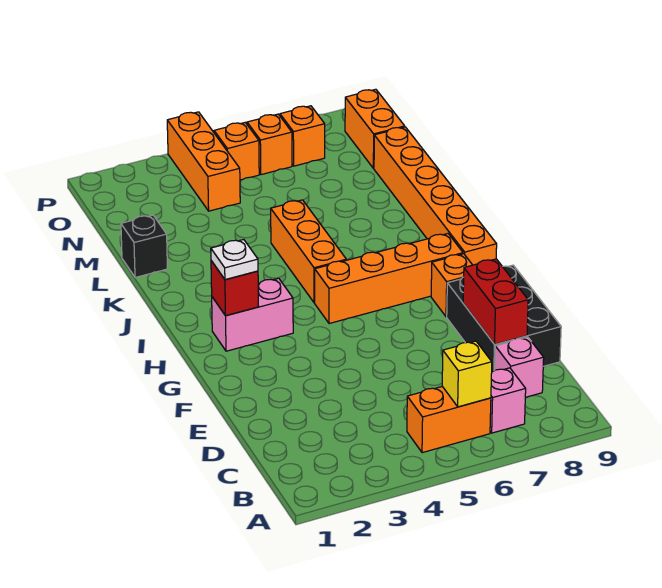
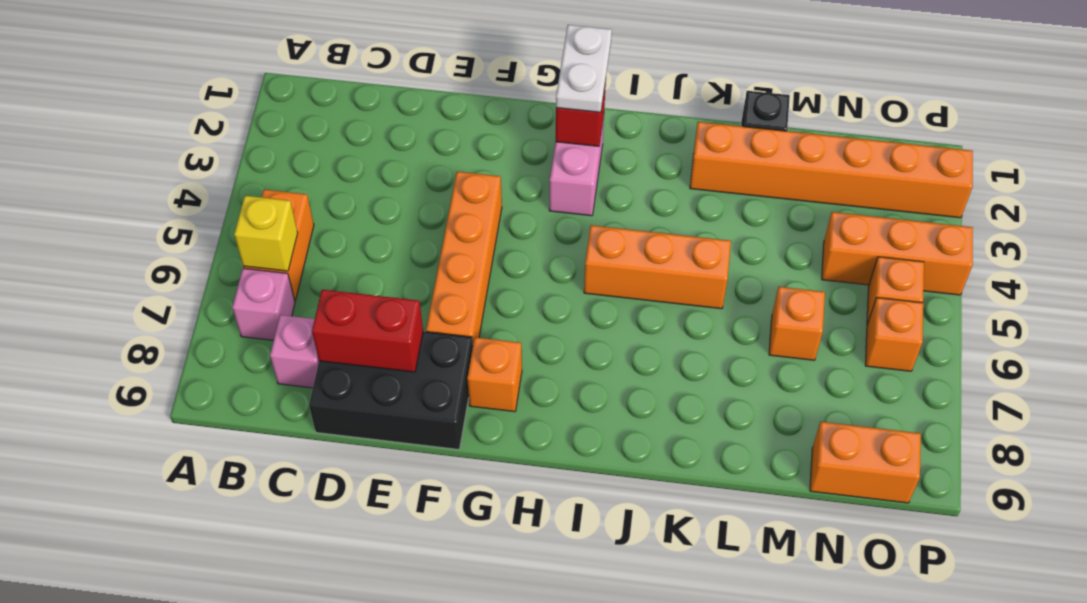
white plate H2 level 3 -> white plate H1:H2 level 3
orange brick H5:H8 level 1 -> orange brick F4:F7 level 1
orange brick H9:M9 level 1 -> orange brick K2:P2 level 1
orange brick O7 level 1 -> orange brick M6 level 1

